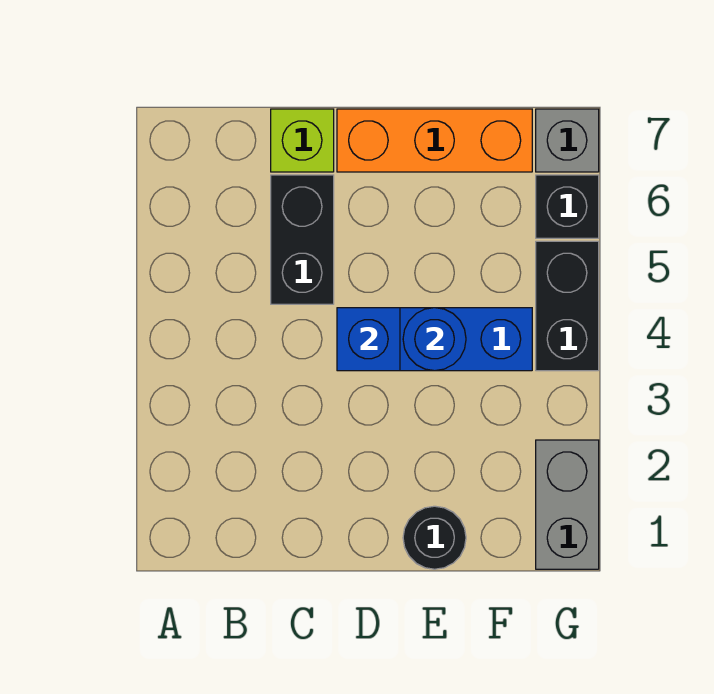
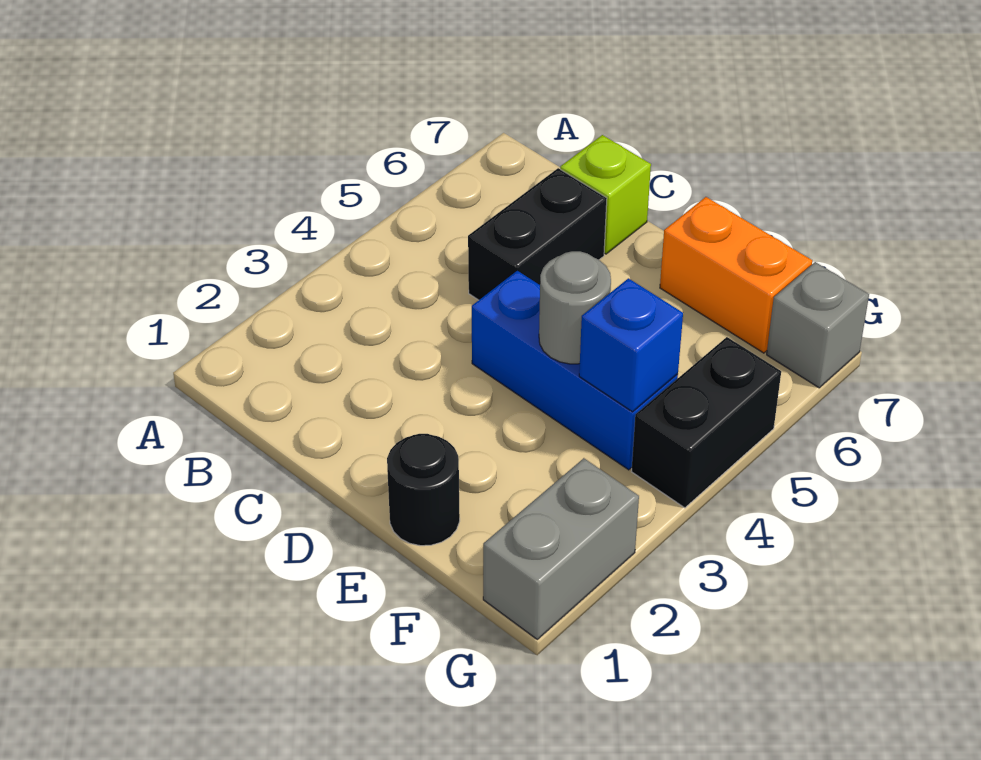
blue brick D4 level 2 -> blue brick F4 level 2
orange brick D7:F7 level 1 -> orange brick E7:F7 level 1
blue round brick E4 level 2 -> grey round brick E4 level 2
black brick G6 level 1 -> none

